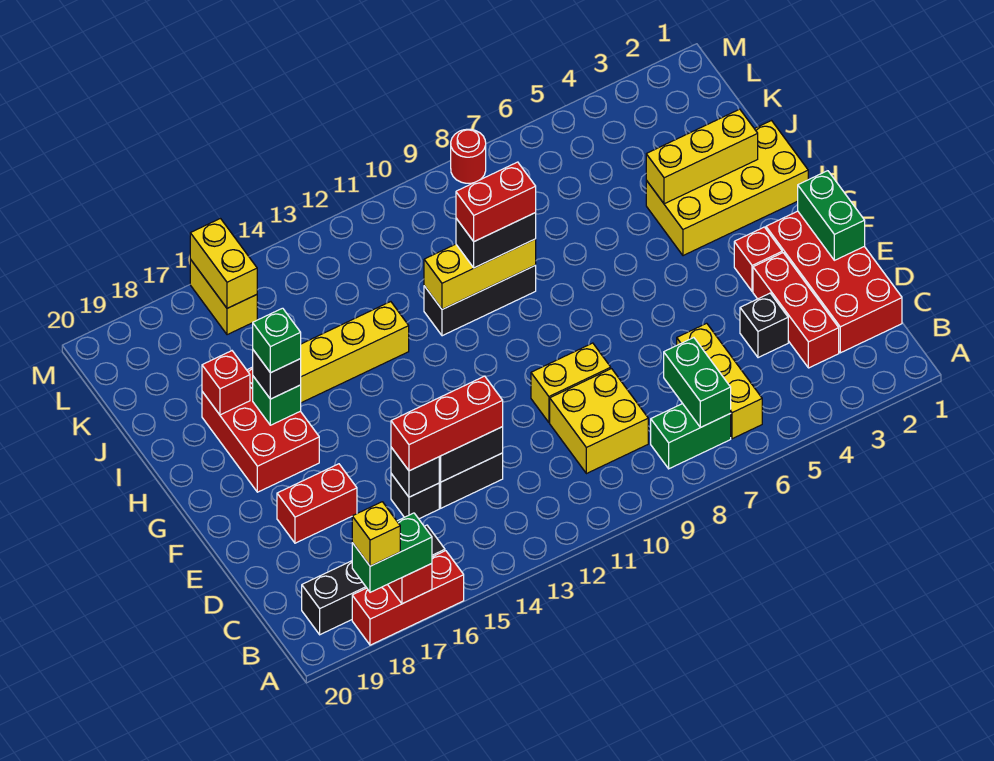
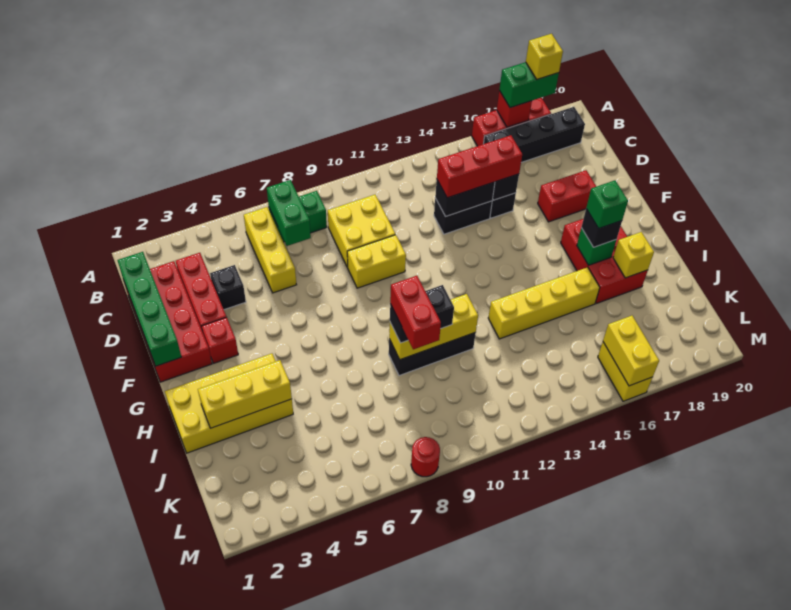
green brick E1:F1 level 2 -> green brick C1:F1 level 2
red brick I9:I10 level 4 -> red brick I9:J9 level 4
red brick I18 level 2 -> yellow brick I18 level 2

